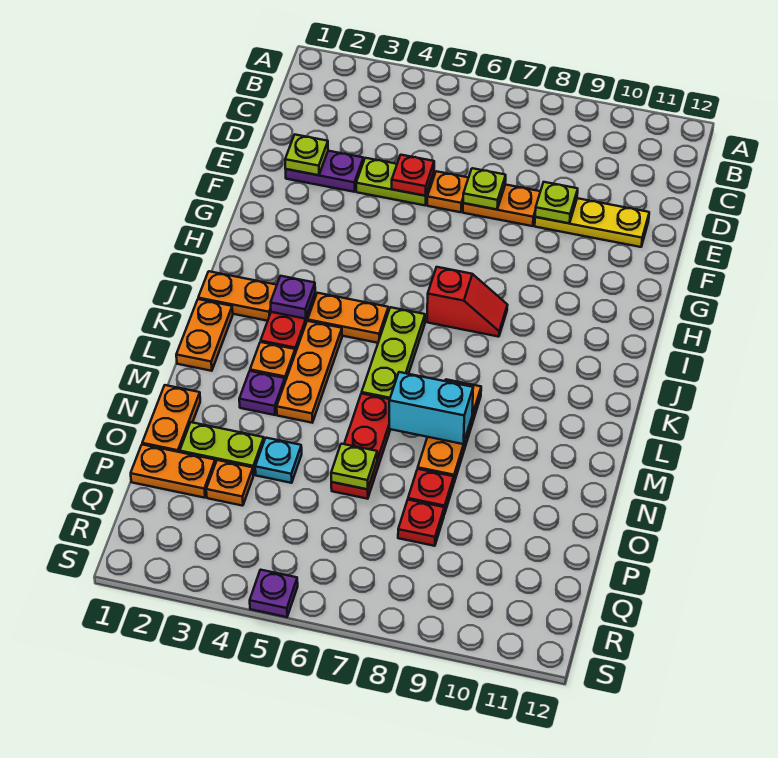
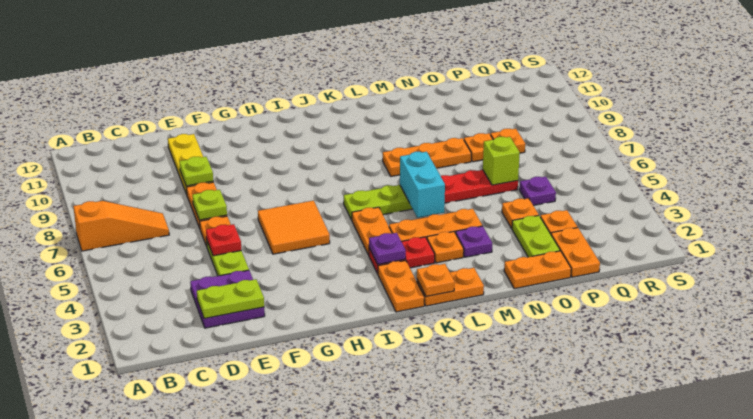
none -> orange slope A7:C7 level 1 top A
purple plate E2:E3 level 1 -> purple plate D2:E3 level 1
lime plate E2 level 2 -> lime plate D2:E2 level 2
none -> orange tile G5:H6 level 1
red slope I7:I8 level 1 top 7 -> none
none -> orange plate K1 level 2
cyan brick M7:M8 level 2 -> cyan brick L5:L6 level 2
cyan plate O4 level 1 -> orange plate O4 level 1
lime plate O6 level 2 -> lime brick O6 level 2
red plate O8 level 1 -> orange plate O8 level 1
red plate P8 level 1 -> orange plate P8 level 1
purple plate S5 level 1 -> purple plate P5 level 1

